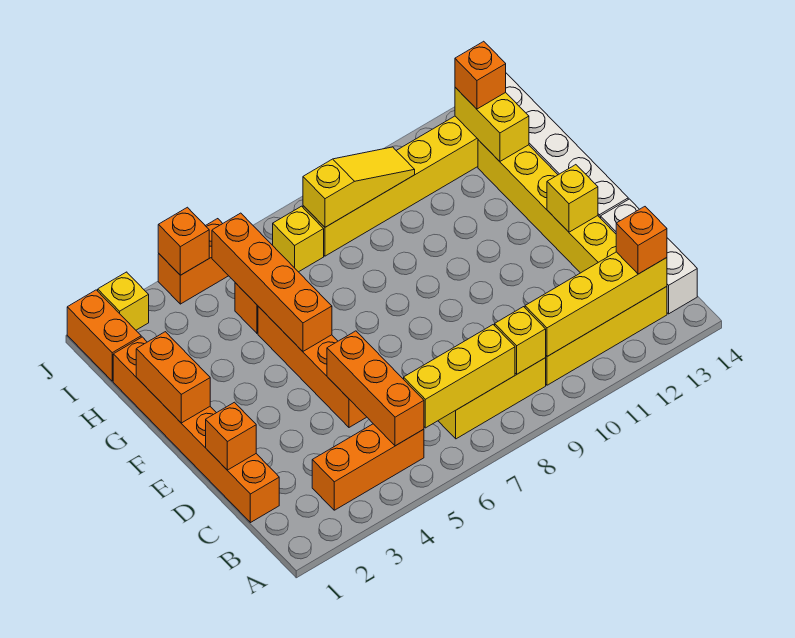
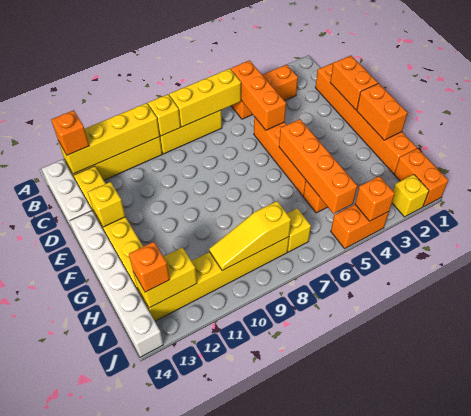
orange brick D1 level 2 -> orange brick D1:E1 level 2
yellow brick H13:I13 level 2 -> yellow brick I12:I13 level 2

